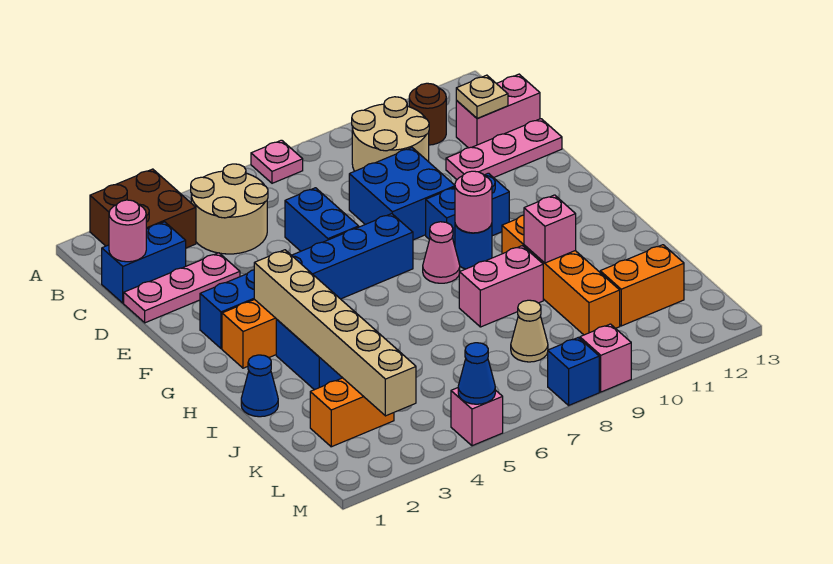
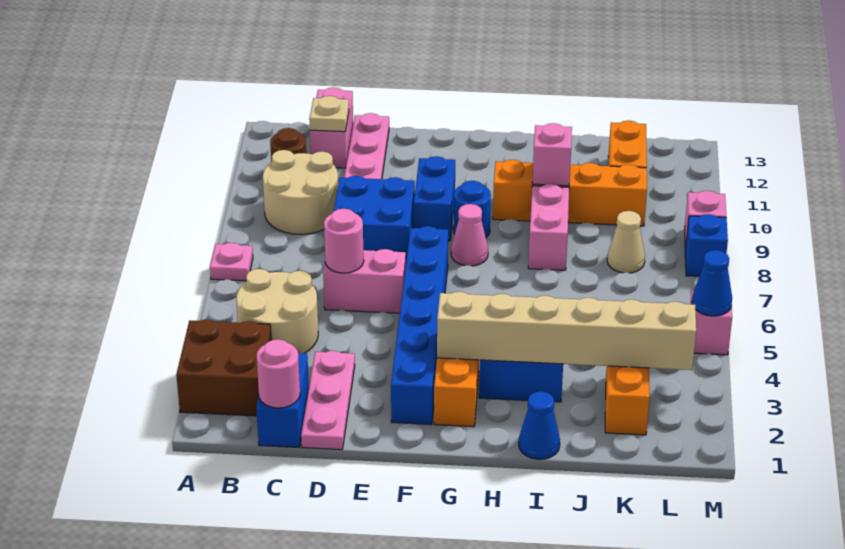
blue brick D6:E6 level 1 -> pink brick D6:E6 level 1
pink round brick G9 level 2 -> pink round brick D6 level 2

